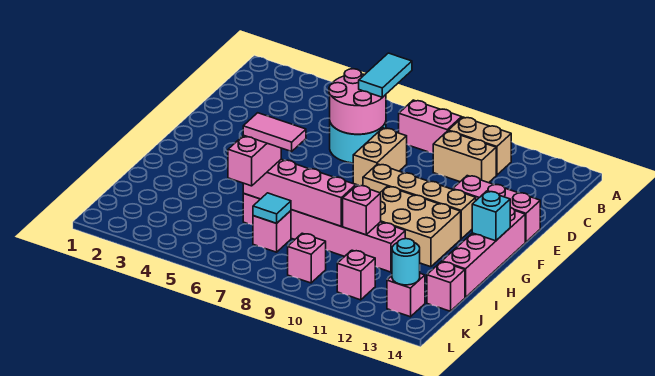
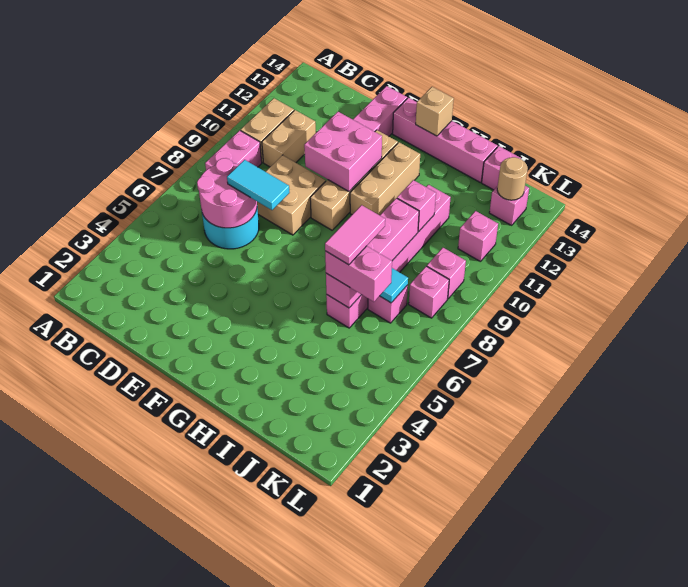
cyan tile B7:C7 level 3 -> cyan tile D7:E7 level 3
tan brick D8:E8 level 1 -> tan brick D8:E9 level 1
none -> pink brick E10:F11 level 2
tan brick G10:H12 level 1 -> tan brick G10:G12 level 1
cyan brick G14 level 2 -> tan brick G14 level 2
none -> pink brick K8 level 1
cyan round brick K13 level 2 -> tan round brick K13 level 2

